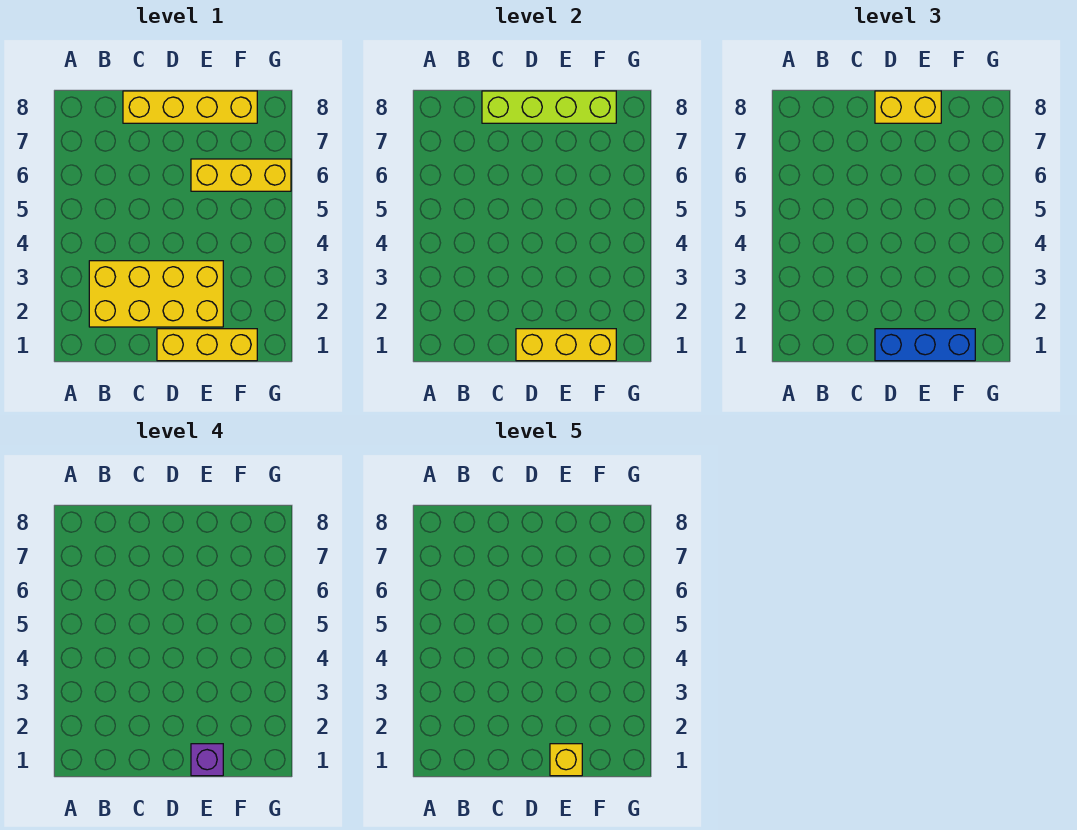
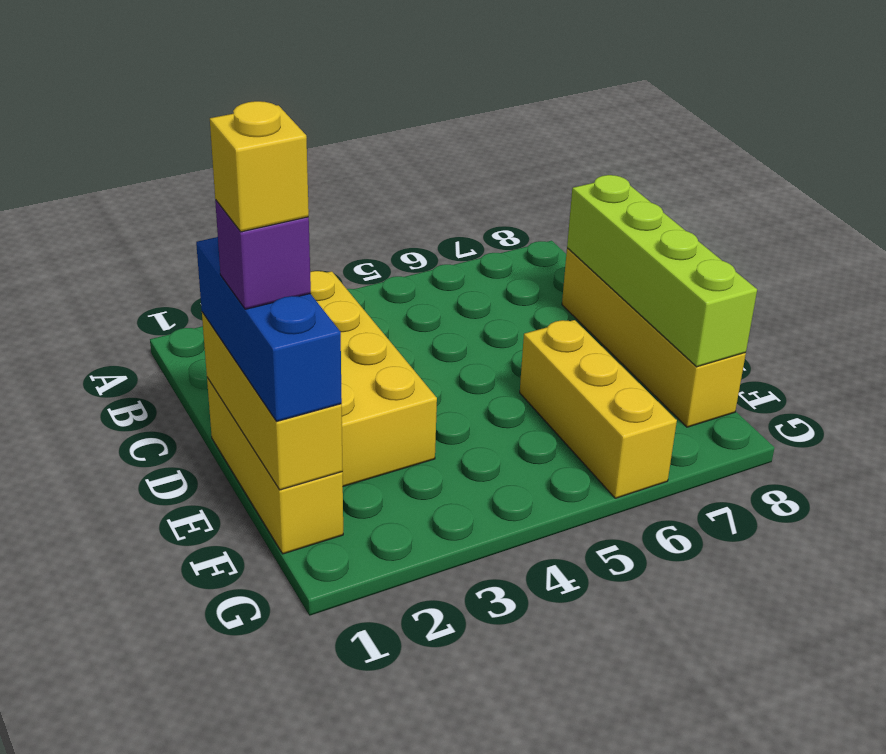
yellow brick D8:E8 level 3 -> none

